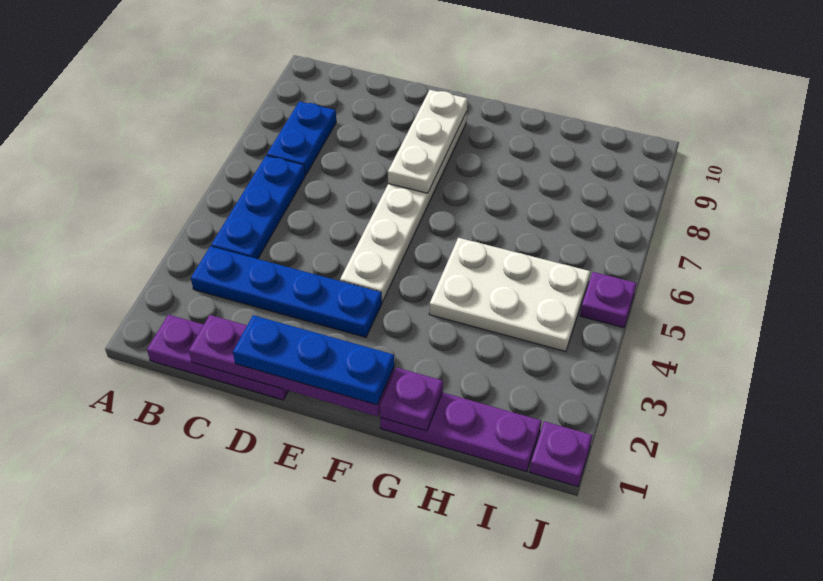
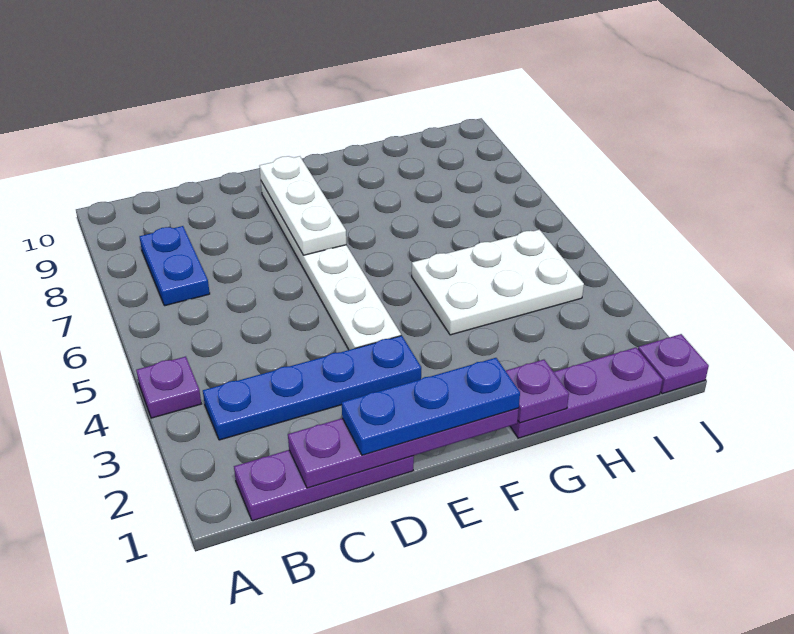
blue plate B4:B6 level 1 -> none
purple plate J5 level 1 -> purple plate A4 level 1

